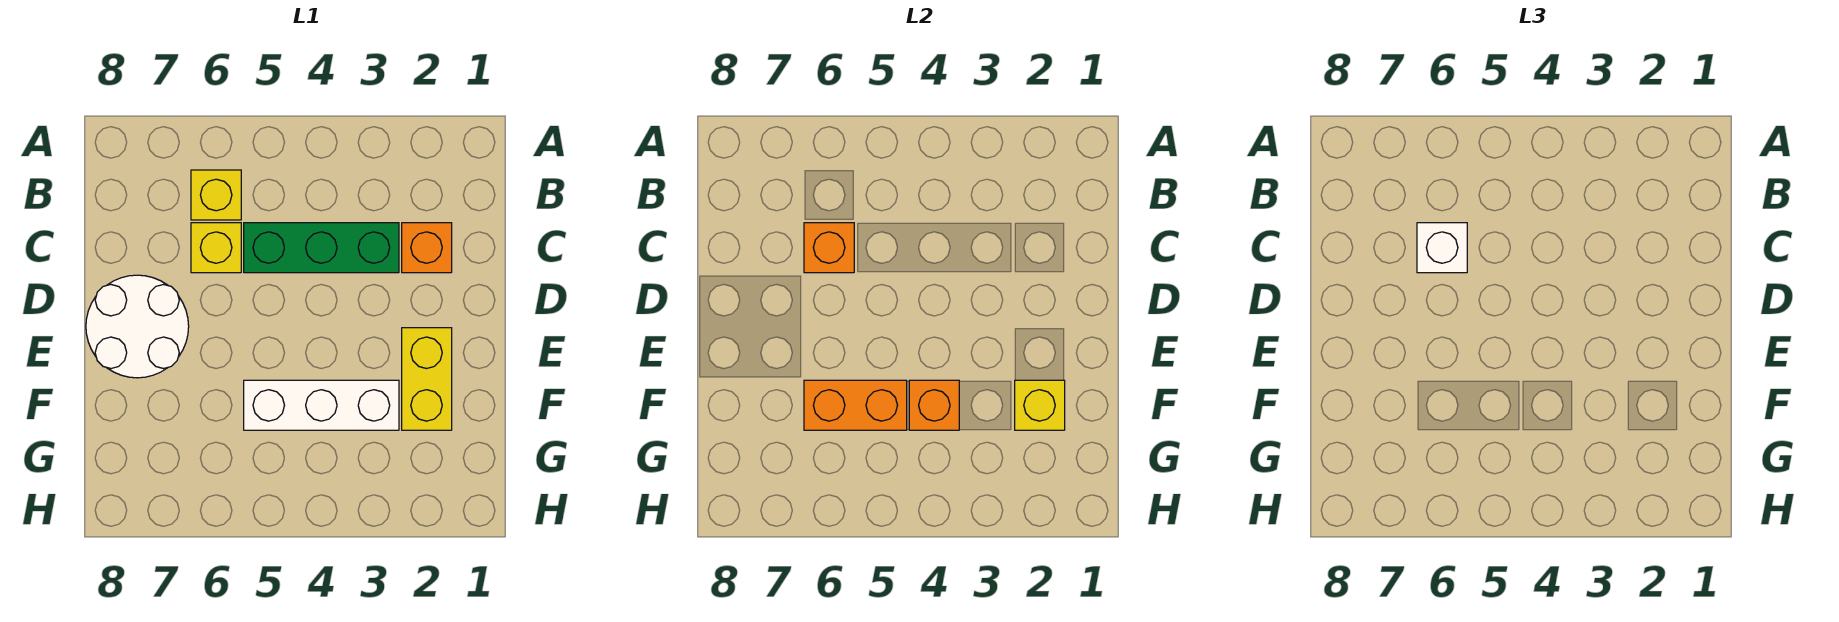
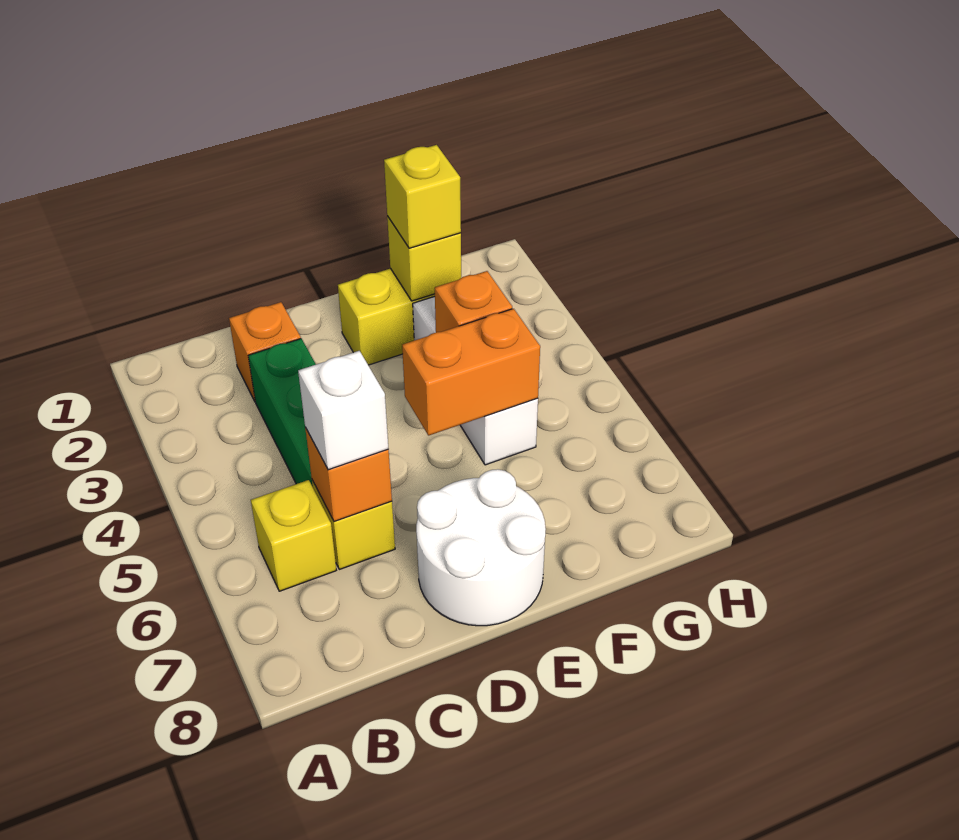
none -> yellow brick F2 level 3
orange brick F5:F6 level 2 -> orange brick E5:F5 level 2

